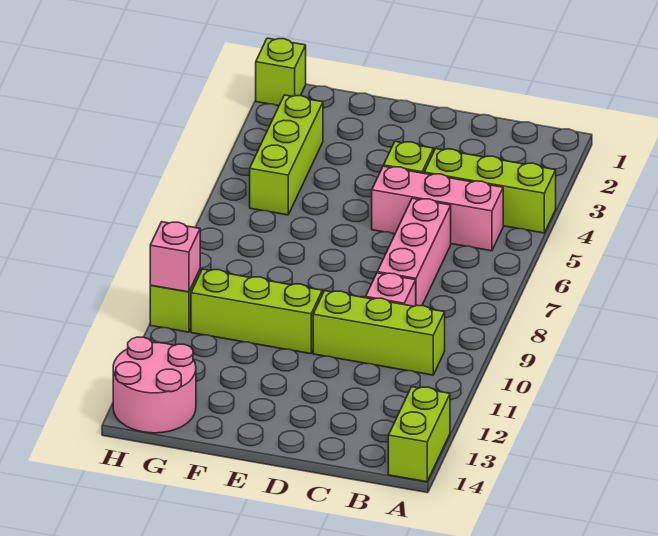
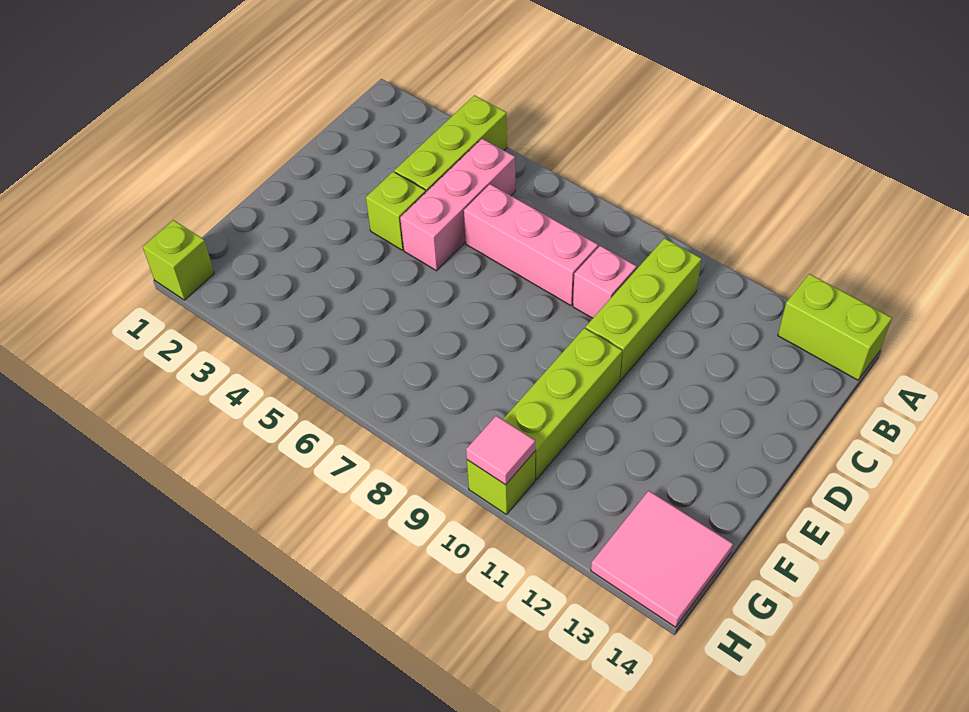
lime brick G3:G5 level 1 -> none
pink round brick G13:H14 level 1 -> pink tile G13:H14 level 1
pink brick H10 level 2 -> pink tile H10 level 2

